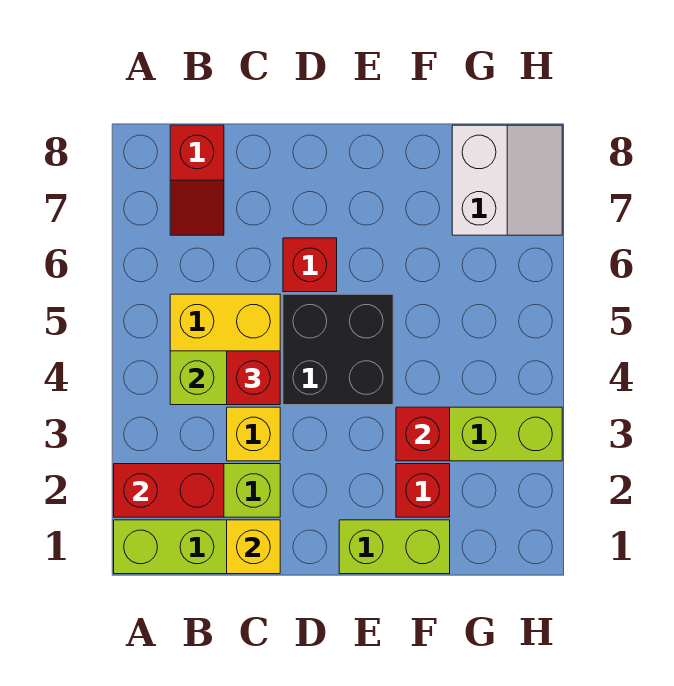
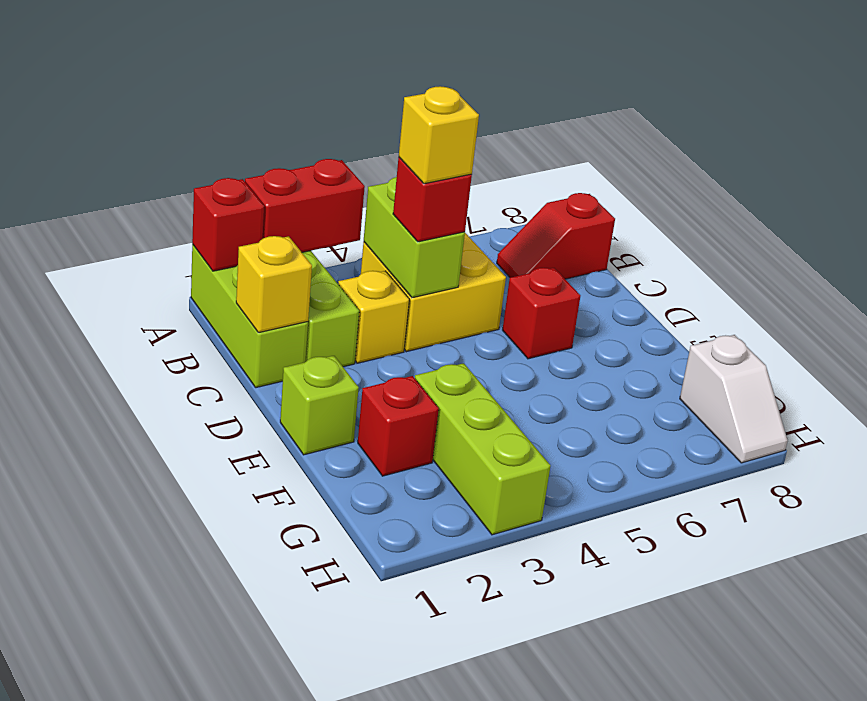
red brick A2:B2 level 2 -> red brick A2:A3 level 2
none -> yellow brick C4 level 4
black brick D4:E5 level 1 -> none
lime brick E1:F1 level 1 -> lime brick E1 level 1
red brick F3 level 2 -> red brick A1 level 2
white slope G7:H8 level 1 top G -> white slope G8:H8 level 1 top G

